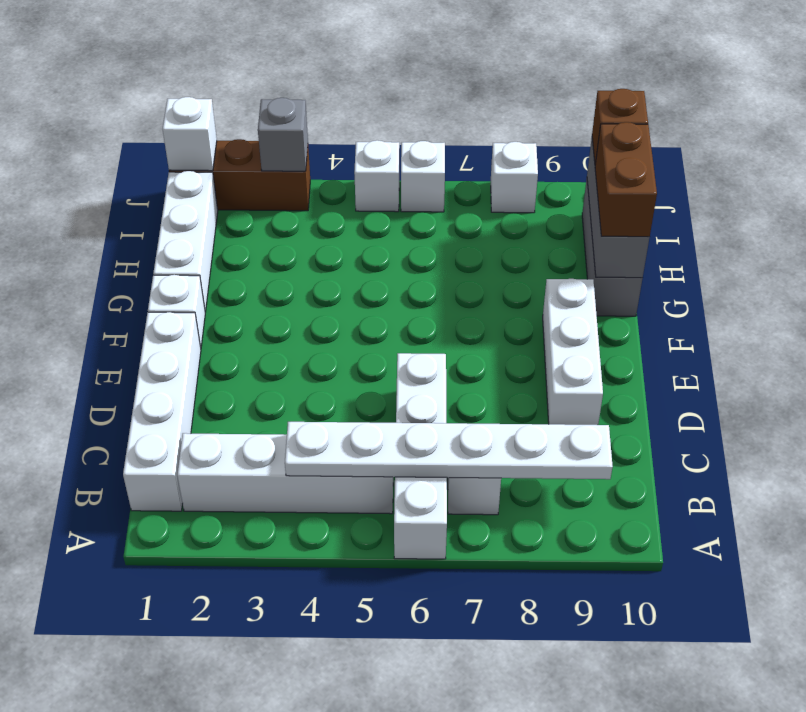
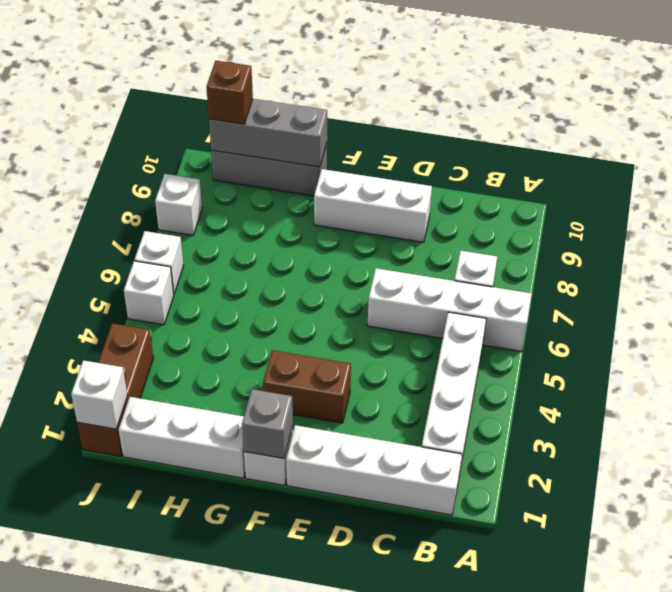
white plate B4:B9 level 2 -> none
brown brick G10:H10 level 3 -> brown brick E3:F3 level 1
grey brick J3 level 2 -> grey brick F1 level 2

